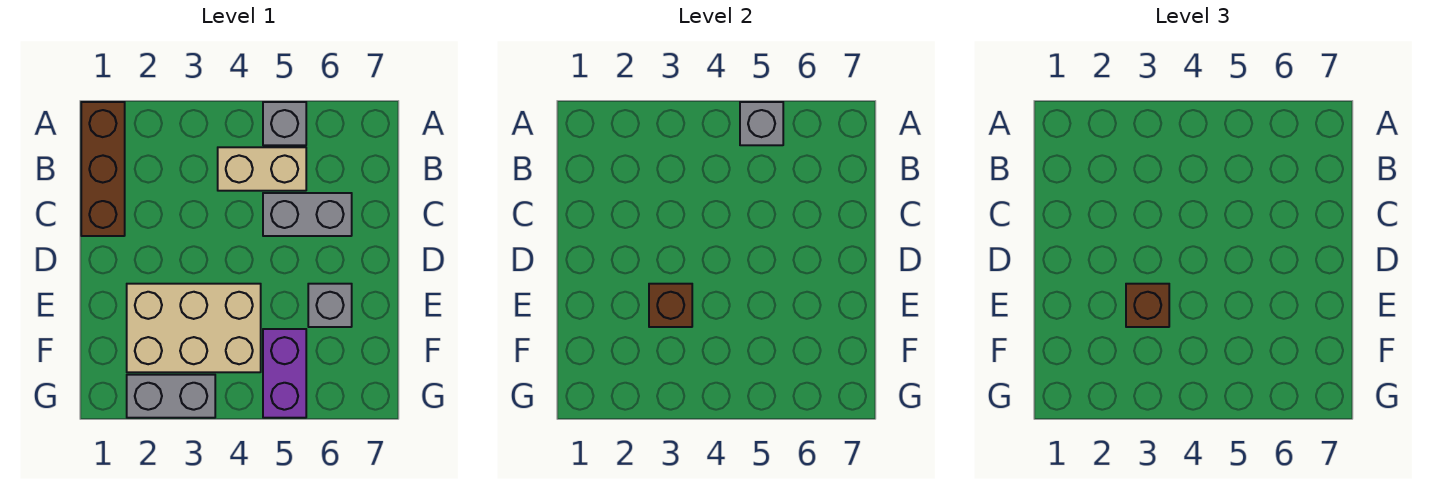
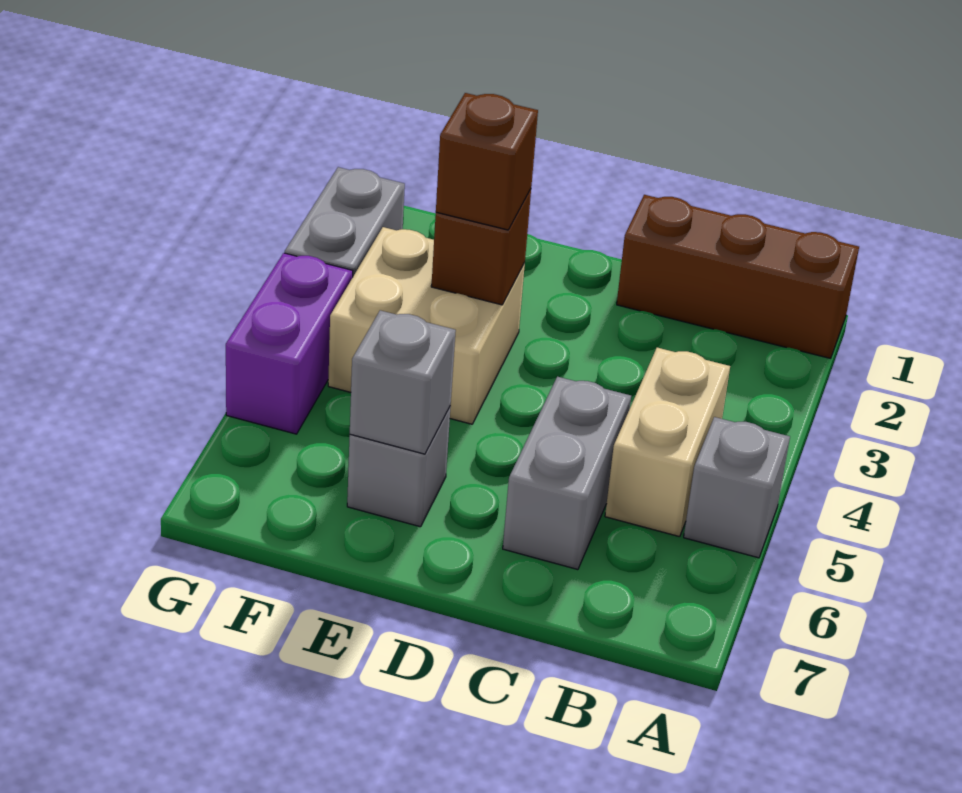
grey brick A5 level 2 -> grey brick E6 level 2
tan brick E2:F4 level 1 -> tan brick E3:F4 level 1
purple brick F5:G5 level 1 -> purple brick G4:G5 level 1

